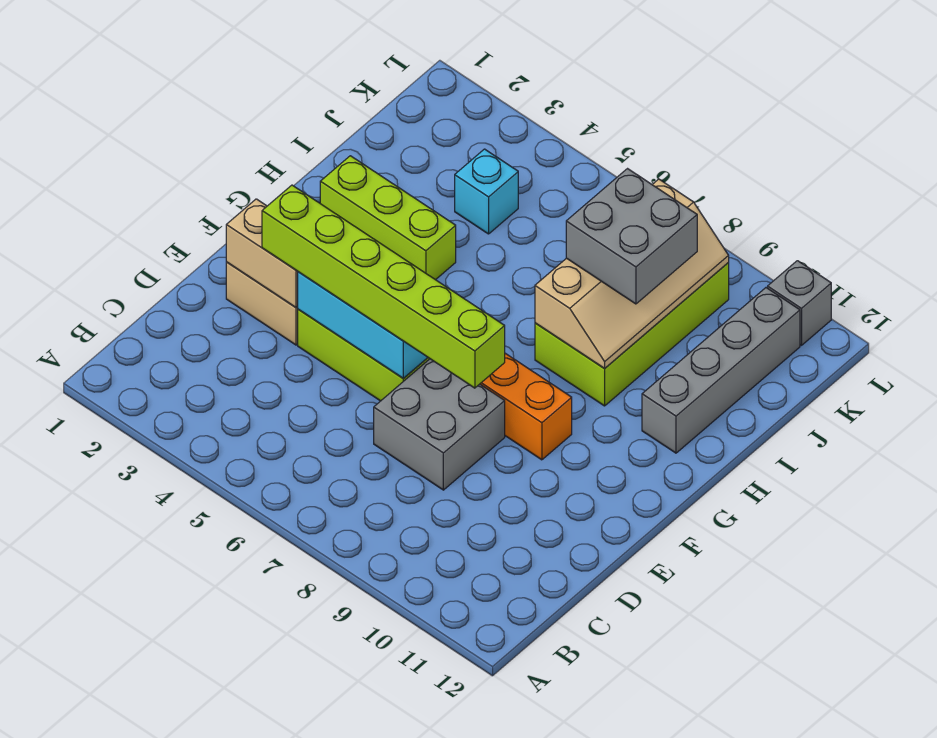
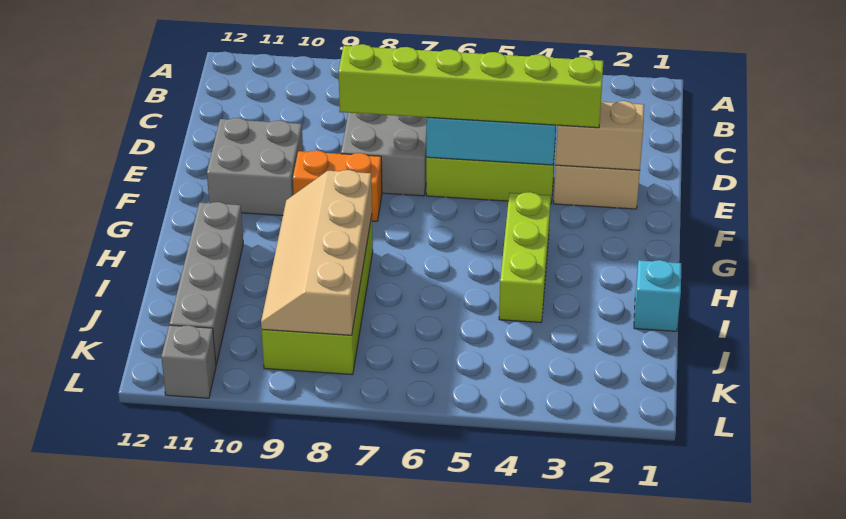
lime brick H2:H4 level 1 -> lime brick G4:I4 level 1
grey brick I8:J9 level 3 -> grey brick E10:F11 level 1
cyan brick J4 level 1 -> cyan brick I1 level 1

